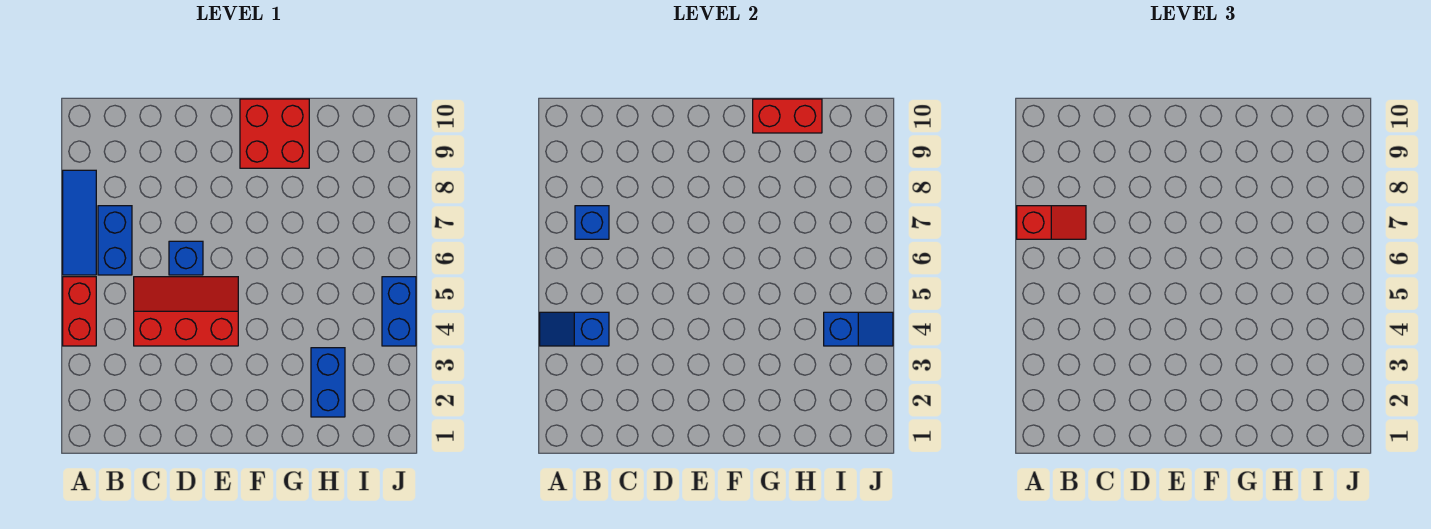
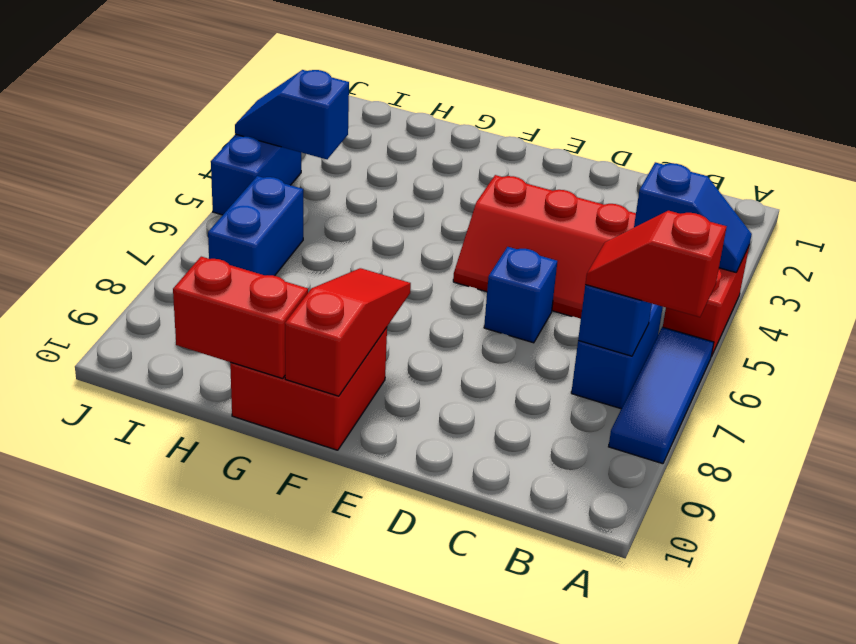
none -> red slope F8:F10 level 2 top 10
blue brick H2:H3 level 1 -> blue brick I6:I7 level 1

